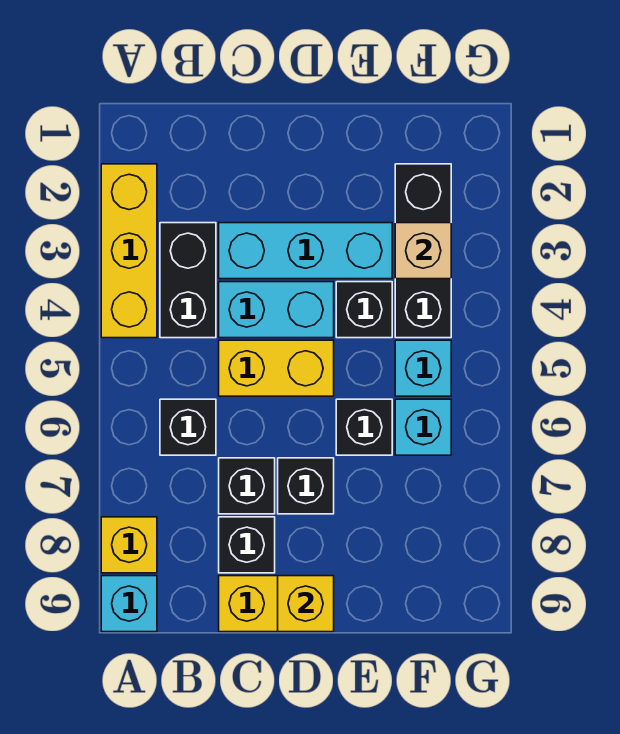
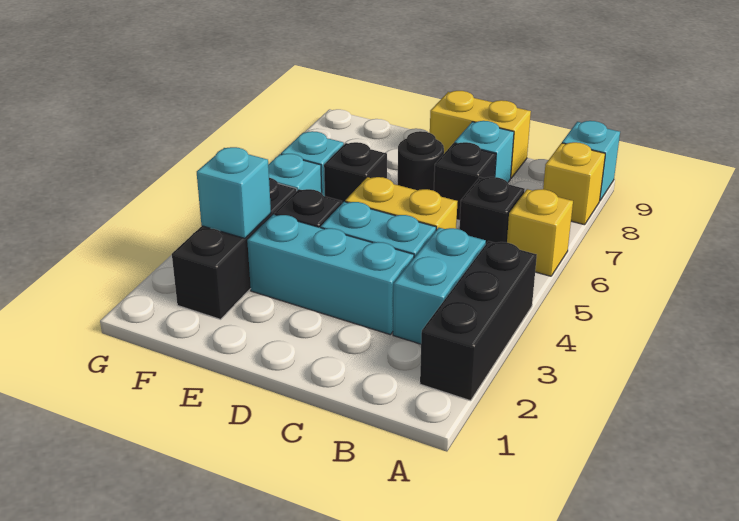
yellow brick A2:A4 level 1 -> black brick A2:A4 level 1
black brick B3:B4 level 1 -> cyan brick B3:B4 level 1
black brick C8 level 1 -> cyan brick C8 level 1
black brick D7 level 1 -> black round brick D7 level 1
yellow brick D9 level 2 -> yellow brick A6 level 1
tan brick F3 level 2 -> cyan brick F3 level 2

